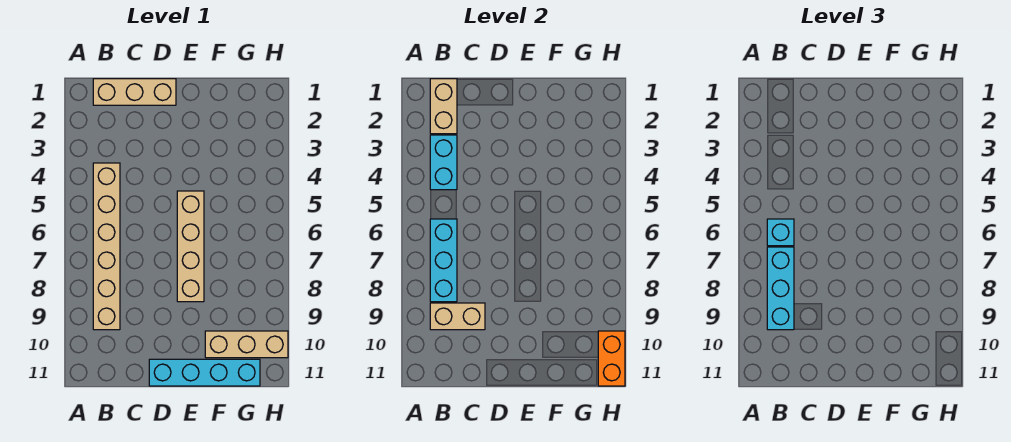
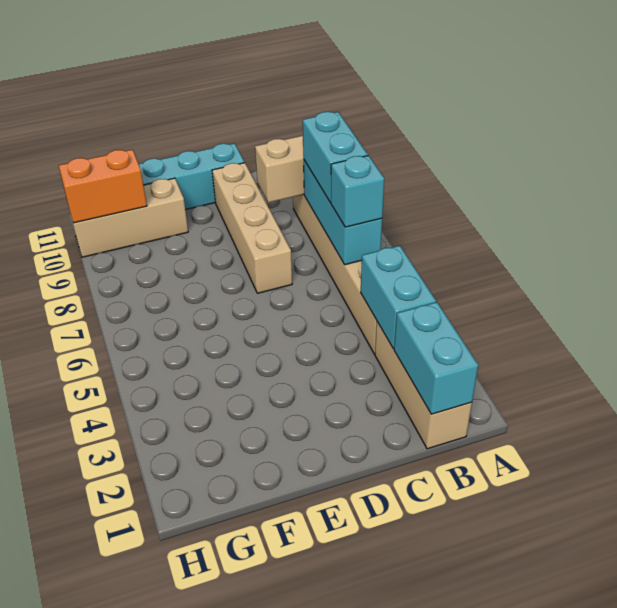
tan brick B1:D1 level 1 -> tan brick B1:B3 level 1
tan brick B1:B2 level 2 -> cyan brick B1:B2 level 2
cyan brick B7:B9 level 3 -> cyan brick B7:B8 level 3
tan brick E5:E8 level 1 -> tan brick D7:D10 level 1
orange brick H10:H11 level 2 -> orange brick G10:H10 level 2

